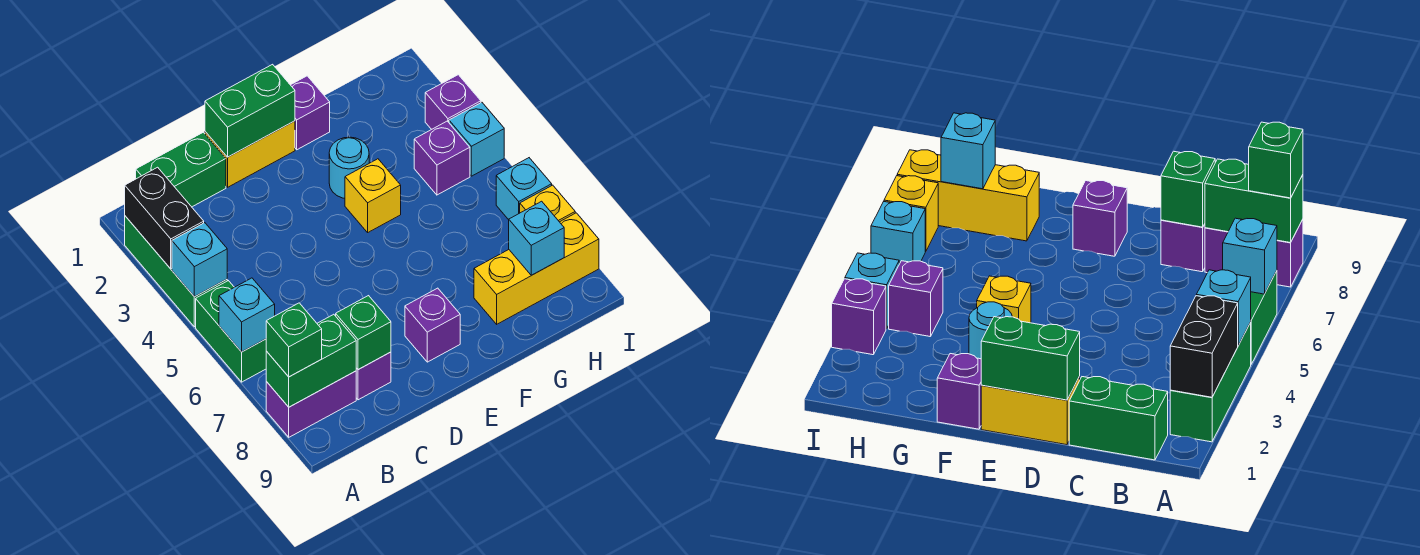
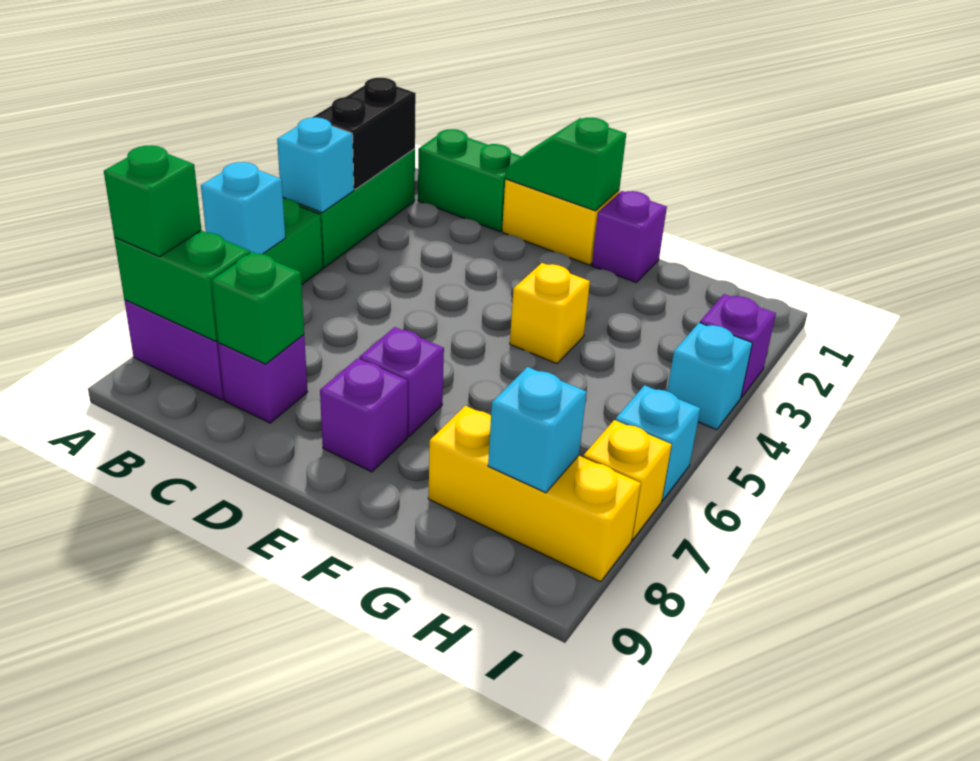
green brick D1:E1 level 2 -> green slope D1:E1 level 2 top E
cyan round brick F3 level 1 -> none
purple brick H4 level 1 -> purple brick E7 level 1

